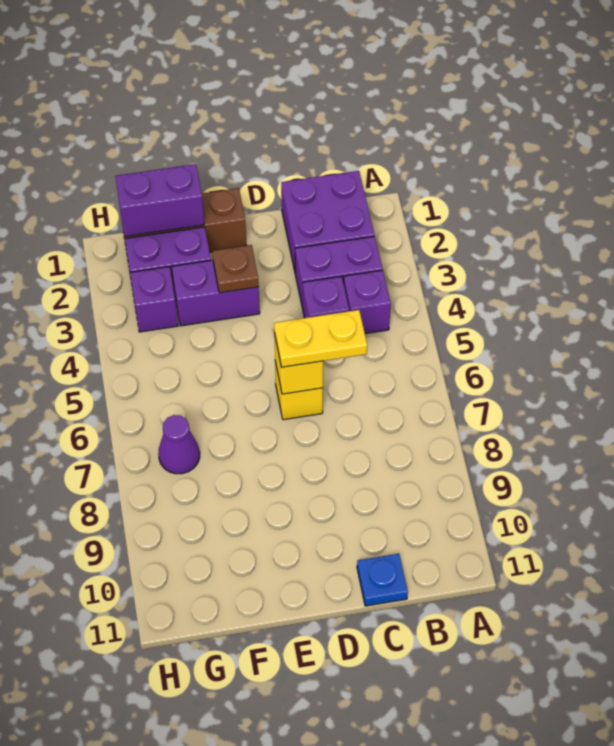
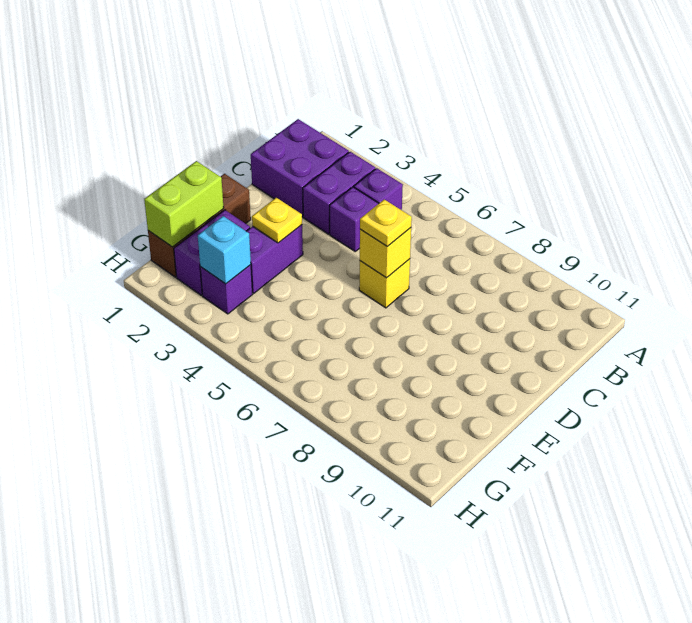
yellow plate C6:D6 level 3 -> yellow plate D6 level 3
blue plate C11 level 1 -> none
brown plate E3 level 2 -> yellow plate E3 level 2
purple brick F1:G1 level 2 -> lime brick F1:G1 level 2
none -> cyan brick G3 level 2
purple cone G7 level 1 -> none

